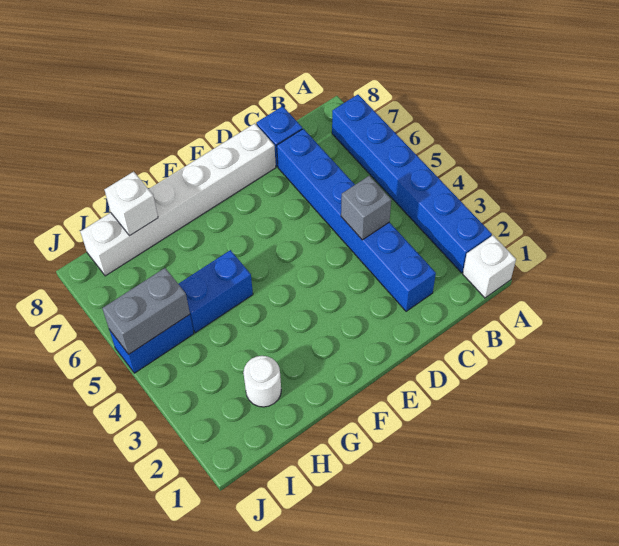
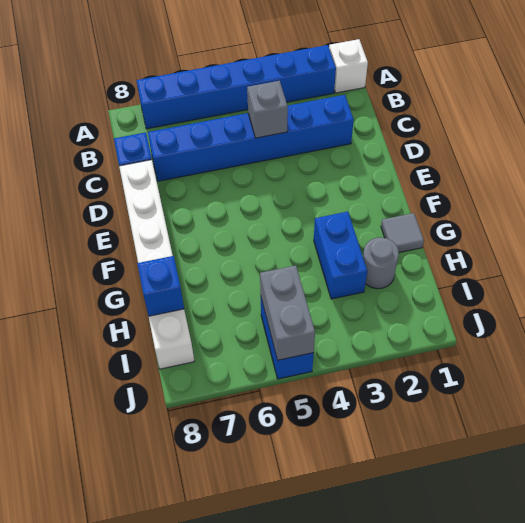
none -> grey tile G1 level 1
blue brick G5:H5 level 1 -> blue brick G3:H3 level 1
white round brick H2 level 1 -> grey round brick H2 level 1
white brick H8 level 2 -> blue brick H8 level 2

